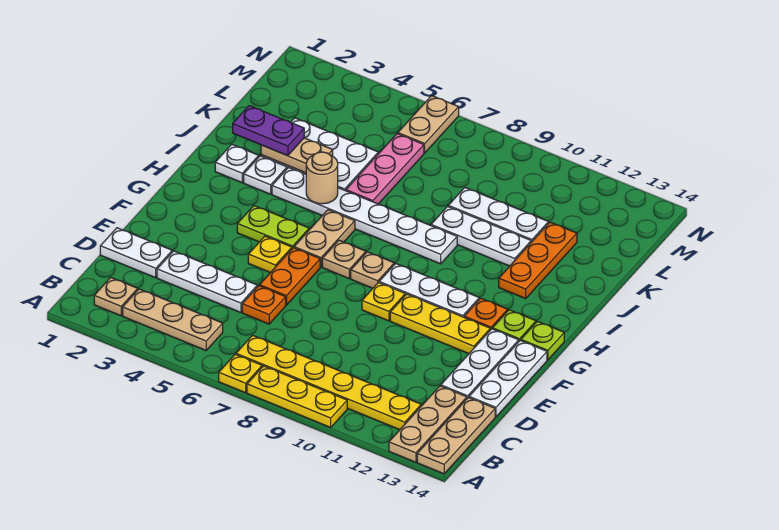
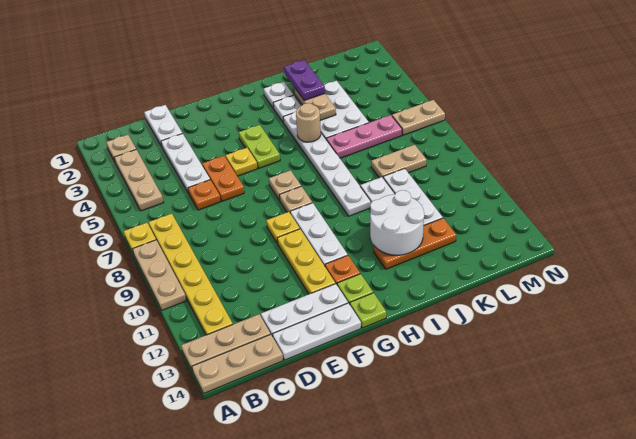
yellow plate A8:A10 level 1 -> tan plate A8:A10 level 1
orange plate E6:F6 level 1 -> orange plate E5:E6 level 1
tan plate G6:H6 level 1 -> tan plate K8:L8 level 1
none -> white round brick I11:J12 level 2

